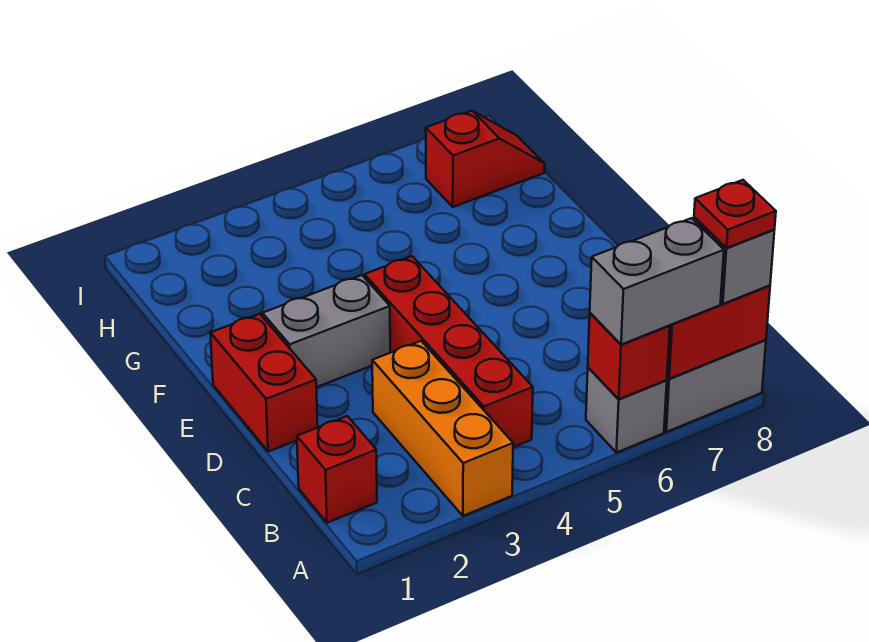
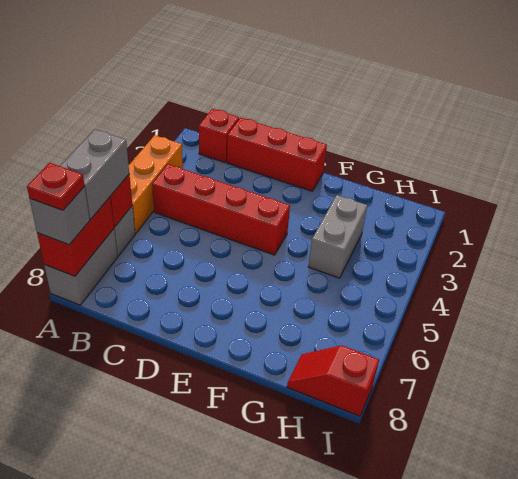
orange brick A3:C3 level 1 -> orange brick A3:A5 level 1
red brick D1:E1 level 1 -> red brick C1:E1 level 1
grey brick E2:E3 level 1 -> grey brick G3:G4 level 1
red slope H7:H8 level 1 top 7 -> red slope H8:I8 level 1 top I

